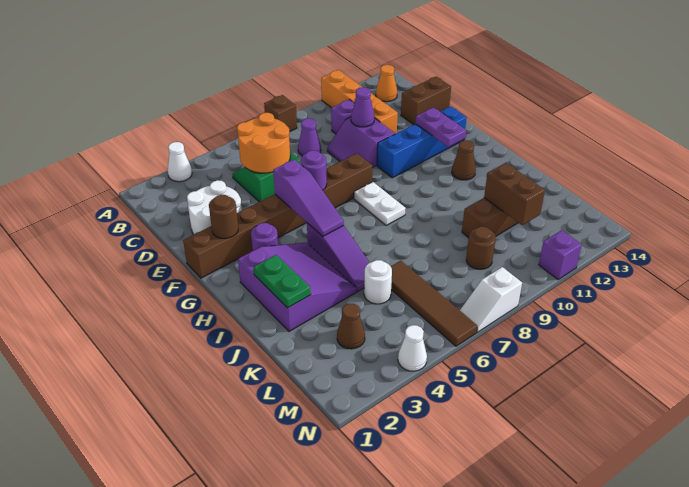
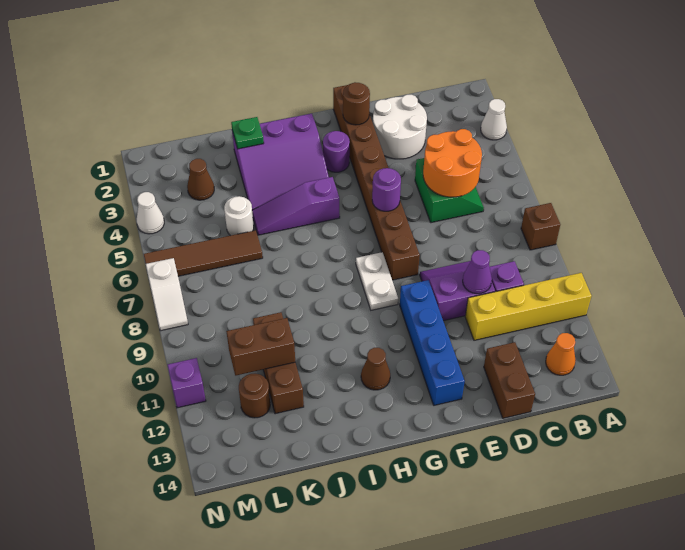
orange brick A11:D11 level 1 -> yellow brick A11:D11 level 1
purple cone C8 level 1 -> none
purple slope F5:H5 level 2 top F -> none
purple plate F12:G12 level 2 -> none
white plate G8:H8 level 1 -> white plate G8:G9 level 1
green plate I2:J2 level 2 -> green plate J2 level 2
brown round brick L9 level 1 -> brown round brick L12 level 1
white slope N7:N8 level 1 top 8 -> white slope N7:N8 level 1 top 7

